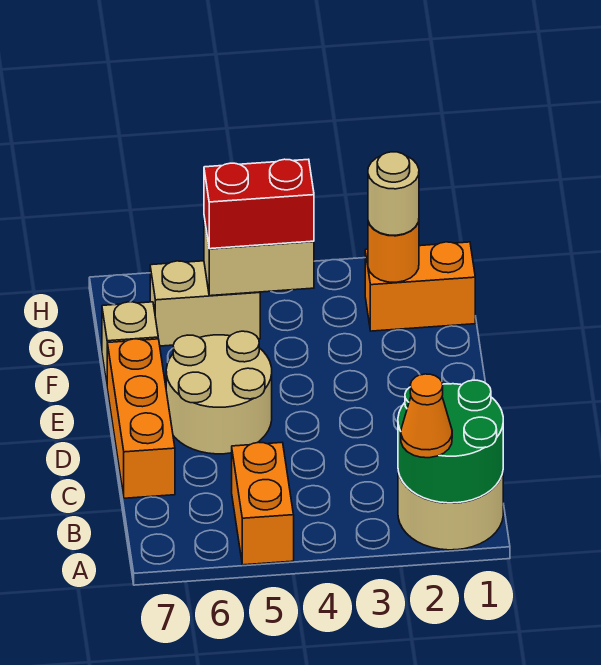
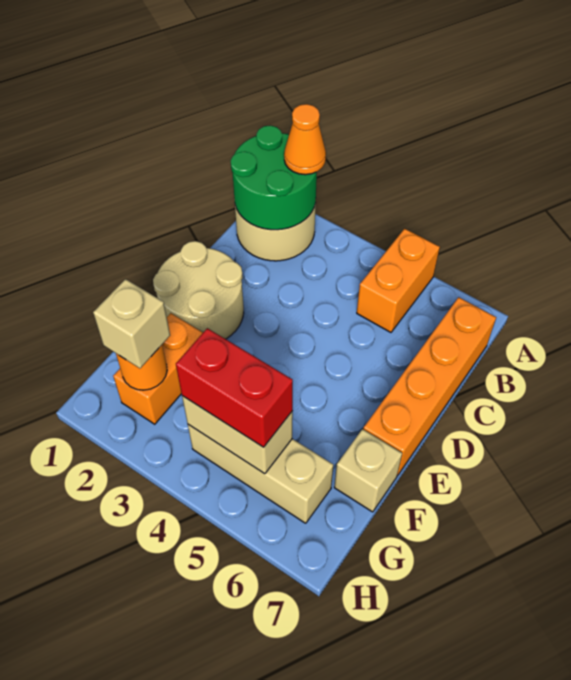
orange brick C7:E7 level 1 -> orange brick B7:E7 level 1
tan round brick D5:E6 level 1 -> tan round brick D1:E2 level 1
orange brick G1:G2 level 1 -> orange brick F2:G2 level 1
tan round brick G2 level 3 -> tan brick G2 level 3
tan brick G5:G6 level 1 -> tan brick G4:G6 level 1

